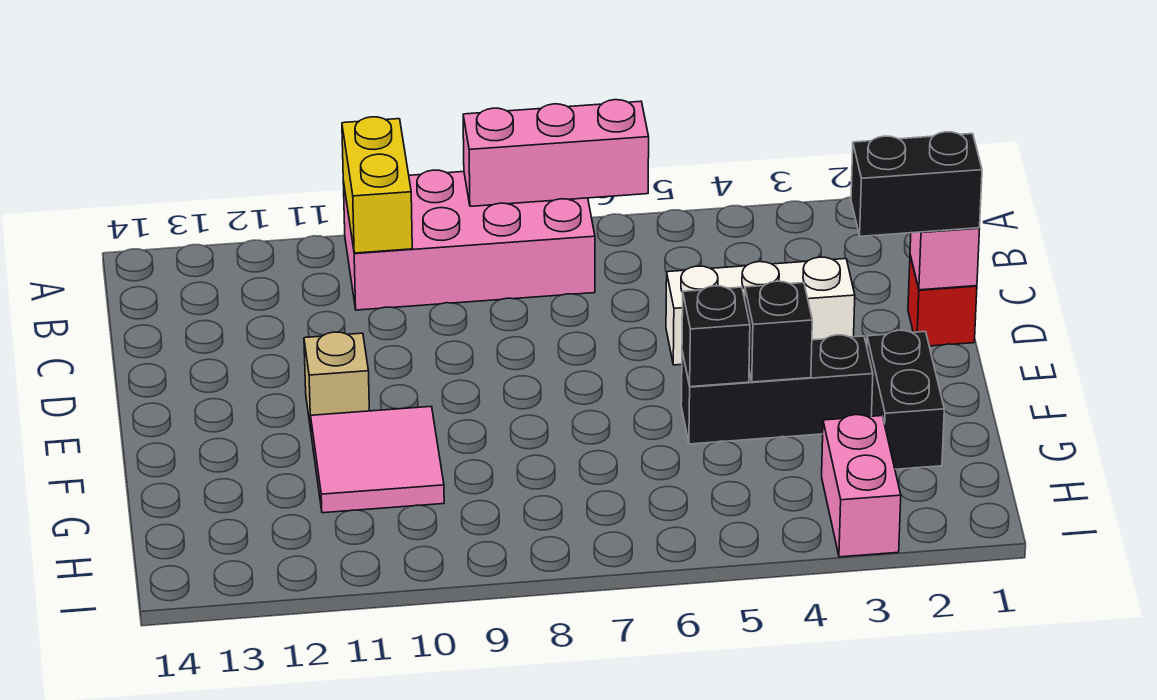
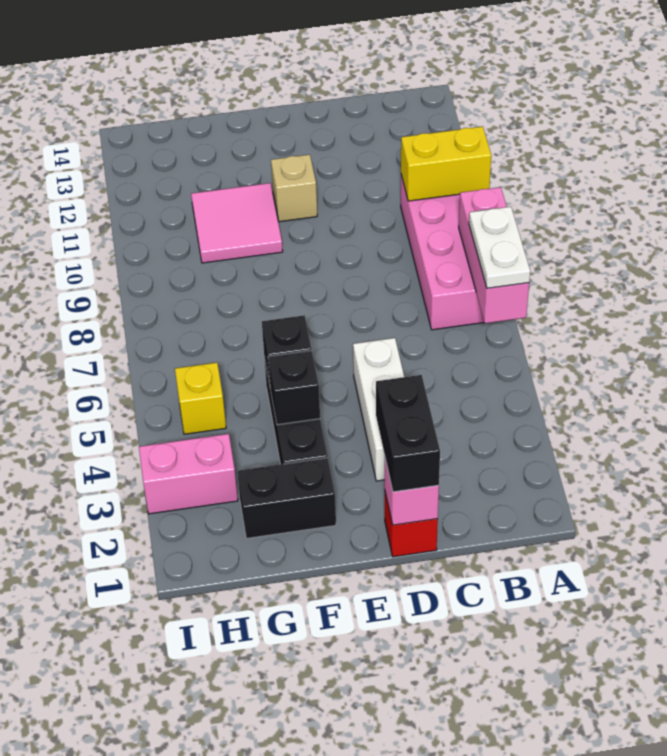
none -> white plate A6:A7 level 3
none -> yellow brick H5 level 1

